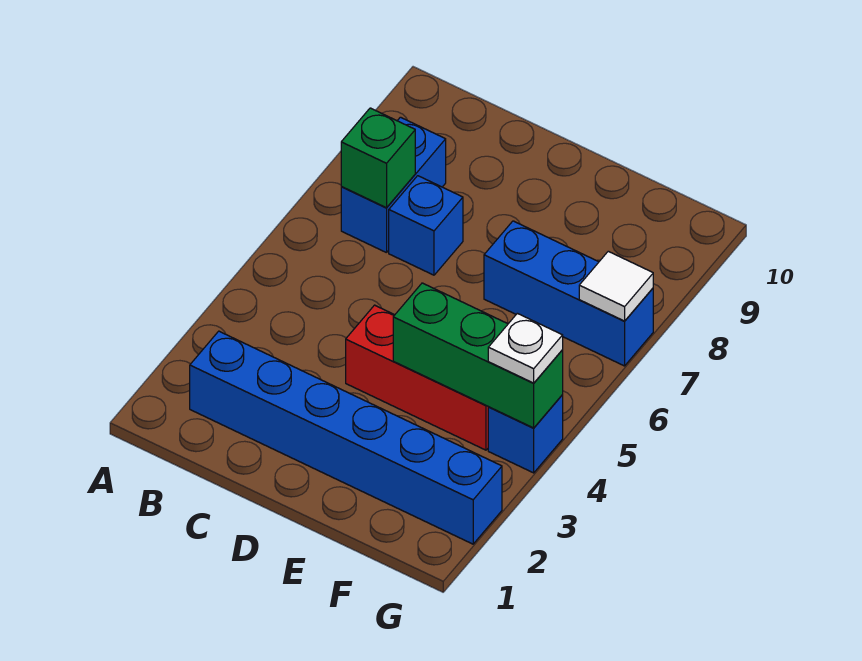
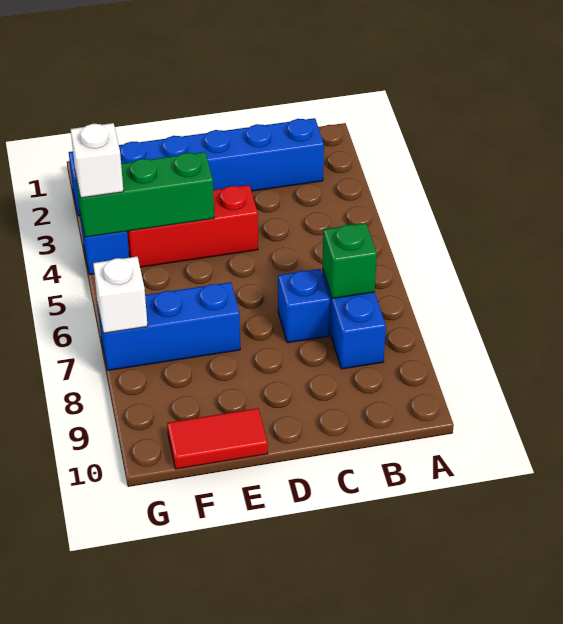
none -> red tile E10:F10 level 1
white plate G4 level 3 -> white brick G4 level 3
white tile G7 level 2 -> white brick G7 level 2

